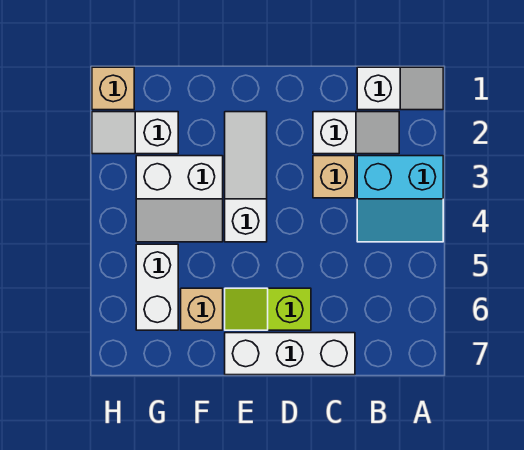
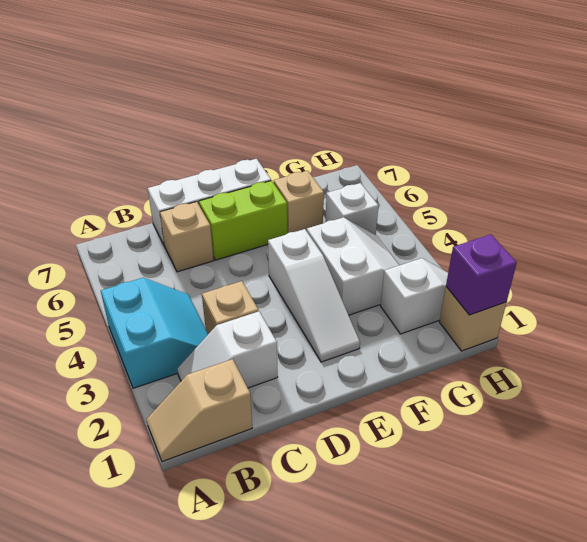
white slope A1:B1 level 1 top B -> tan slope A1:B1 level 1 top B
cyan slope A3:B4 level 1 top 3 -> cyan slope A3:B4 level 1 top A
none -> tan brick C6 level 1
lime slope D6:E6 level 1 top D -> lime brick D6:E6 level 1
white slope F3:G4 level 1 top 3 -> white slope F3:G4 level 1 top F
white brick G5:G6 level 1 -> white brick G5 level 1
none -> purple brick H1 level 2

